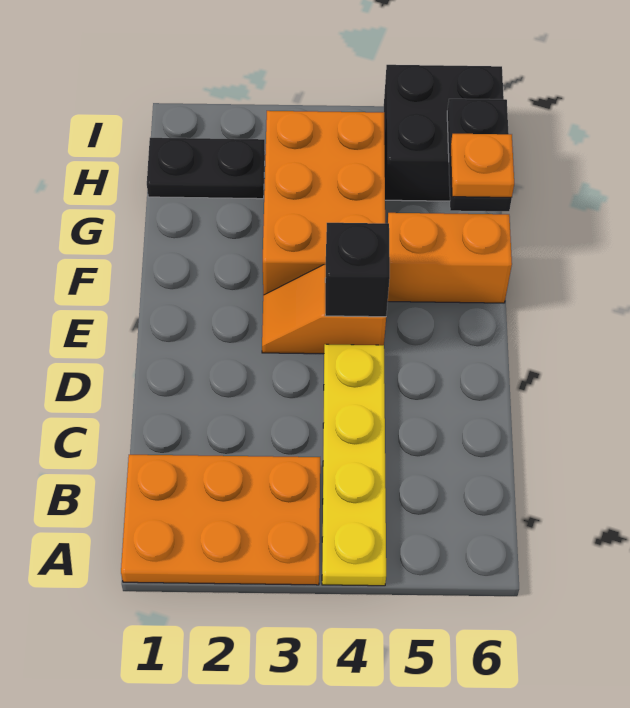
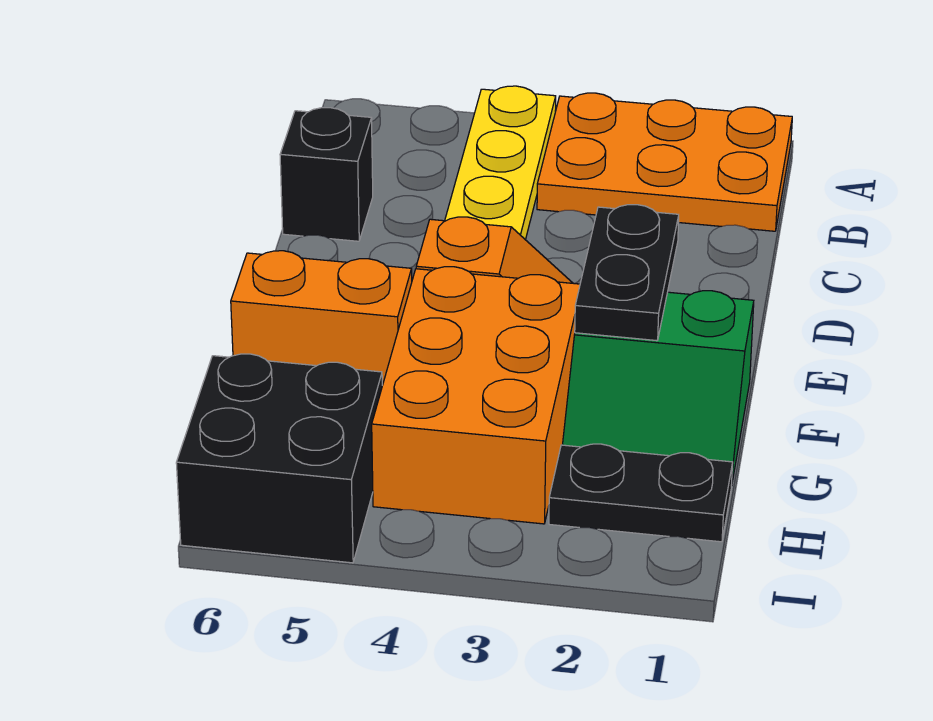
black brick E4 level 2 -> black brick C6 level 1
none -> green slope F1:G2 level 1 top F
black plate G6:H6 level 2 -> black plate E2:F2 level 2
orange plate G6 level 3 -> none

